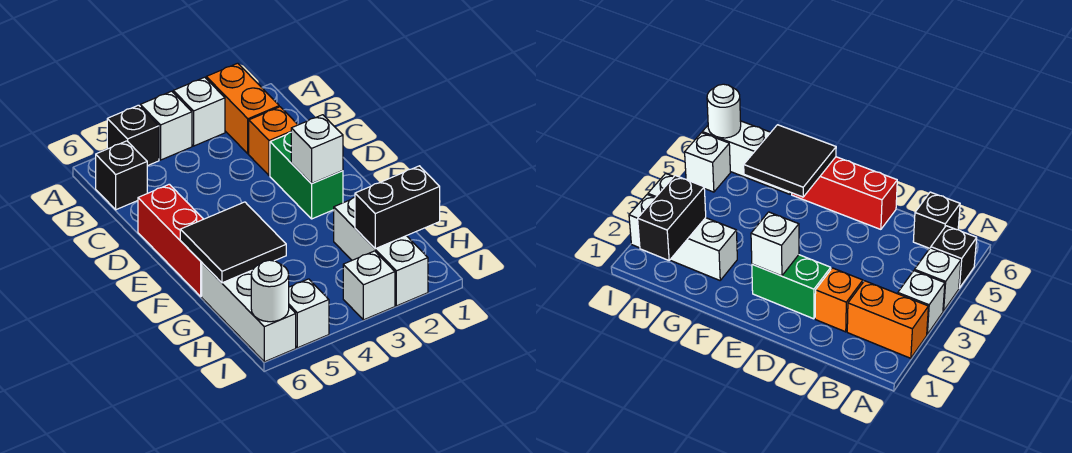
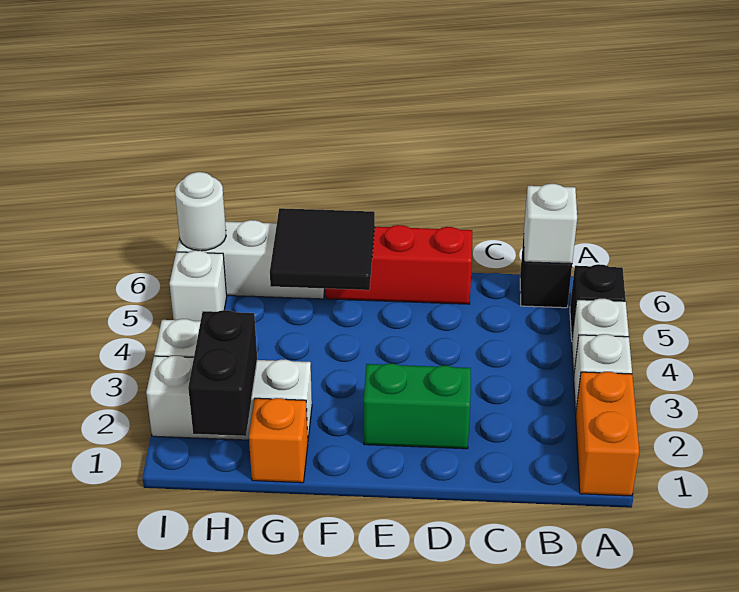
orange brick A2:B2 level 1 -> orange brick A1:A2 level 1
orange brick C2 level 1 -> orange brick G1 level 1
white brick E2 level 2 -> white brick B6 level 2

